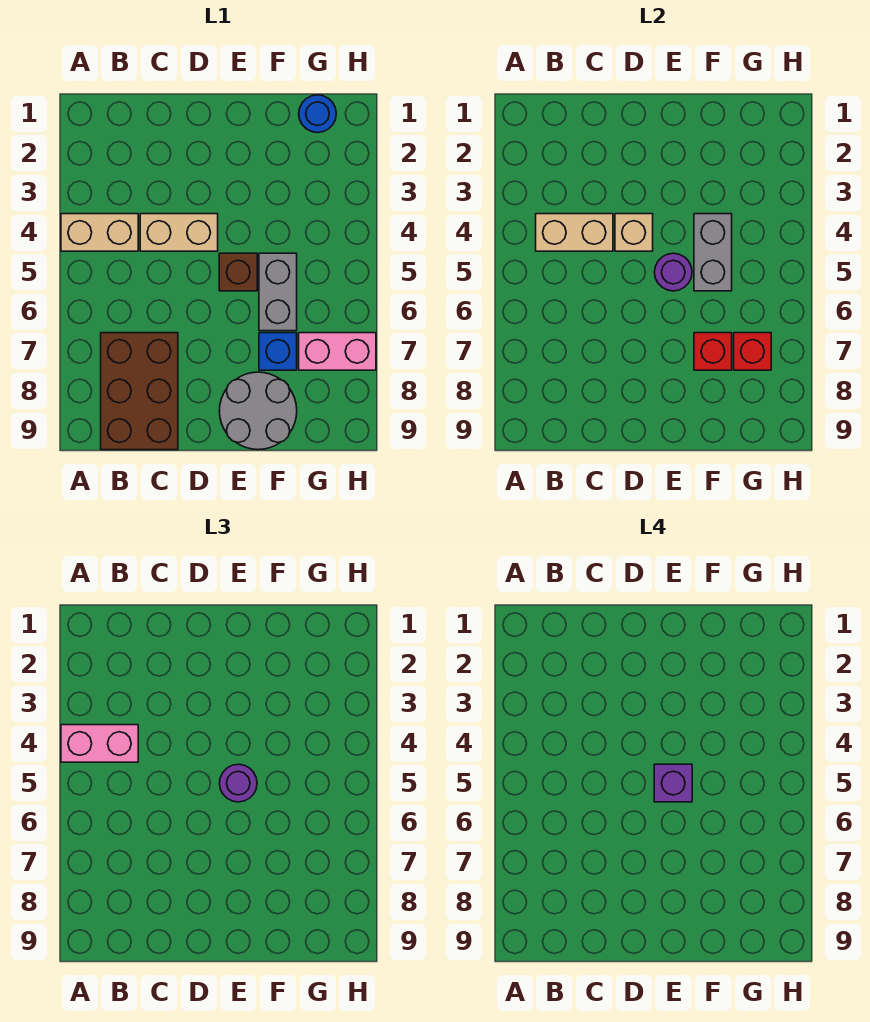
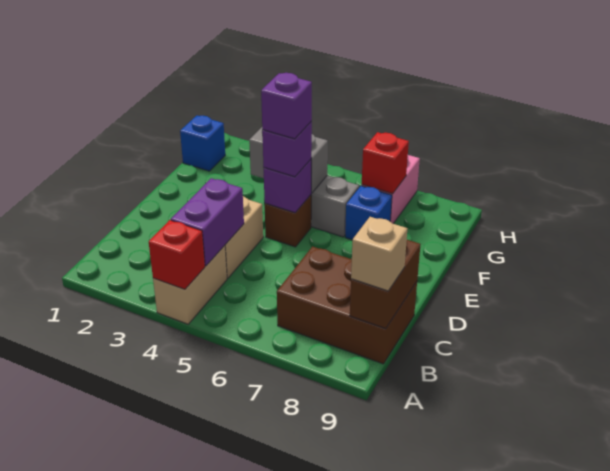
pink brick A4:B4 level 3 -> none
tan brick B4:C4 level 2 -> purple brick B4:C4 level 2
none -> brown brick B9:C9 level 2
tan brick D4 level 2 -> tan brick B9 level 3
purple round brick E5 level 2 -> purple brick E5 level 2
purple round brick E5 level 3 -> purple brick E5 level 3
grey round brick E8:F9 level 1 -> none
red brick F7 level 2 -> red brick A4 level 2
blue round brick G1 level 1 -> blue brick G1 level 1

